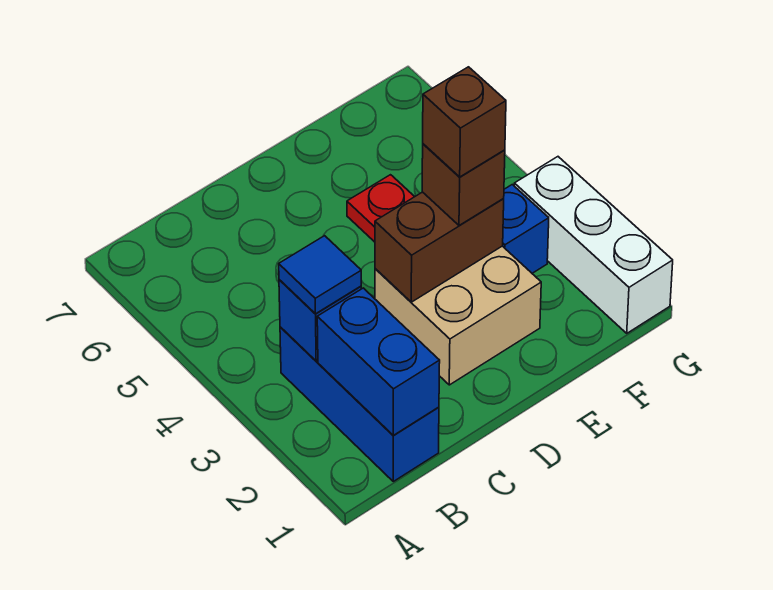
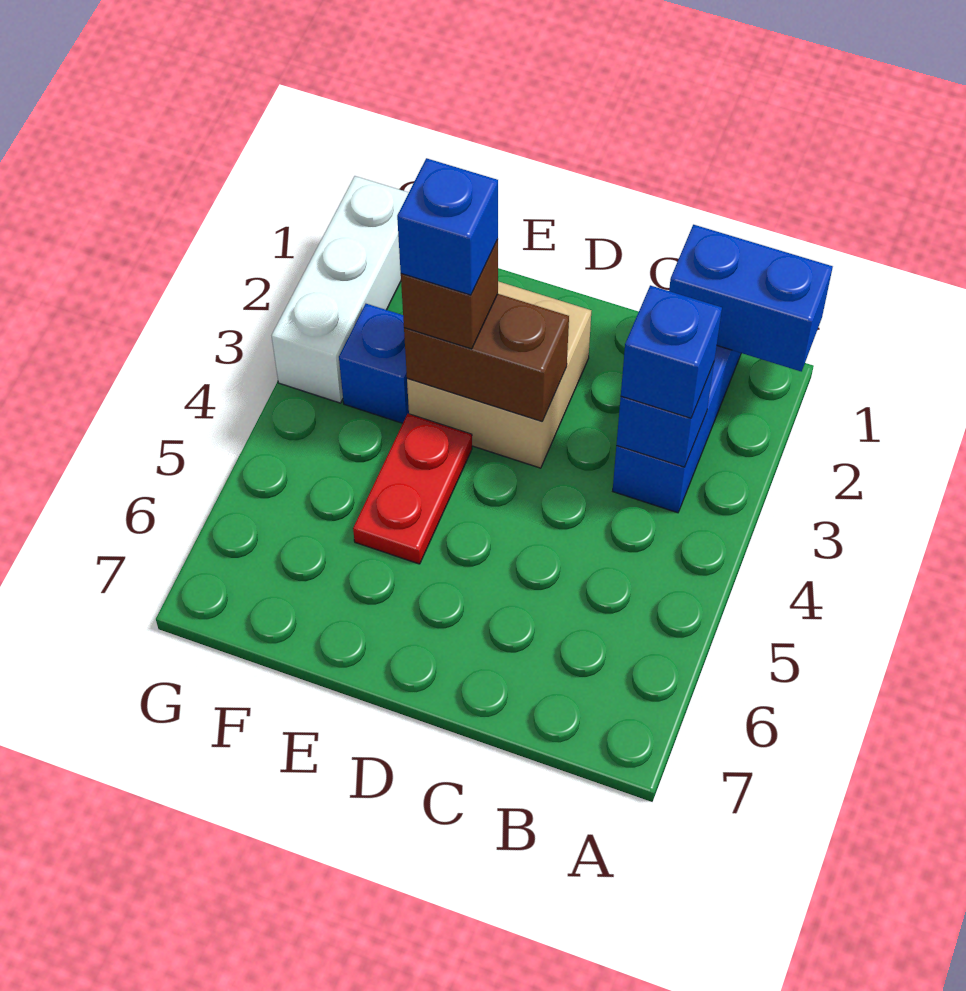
blue brick B1:B2 level 2 -> blue brick A1:B1 level 2
blue tile B3 level 3 -> blue brick B3 level 3
brown brick E3 level 4 -> blue brick E3 level 4

